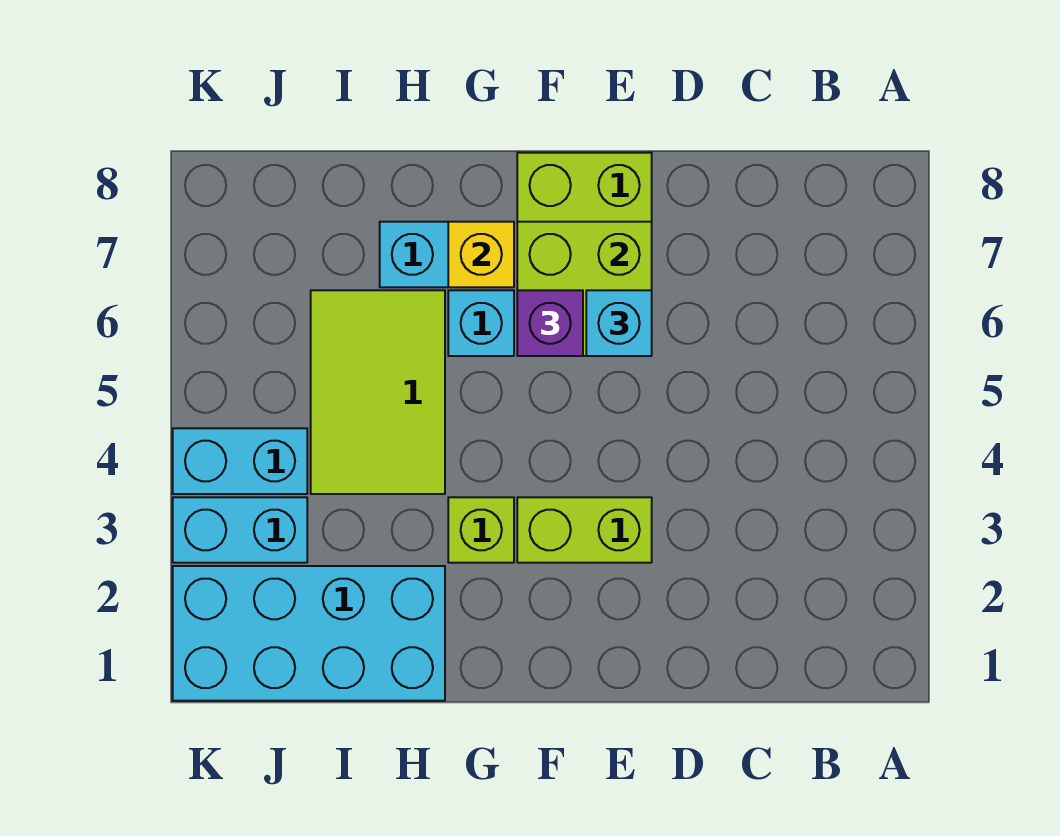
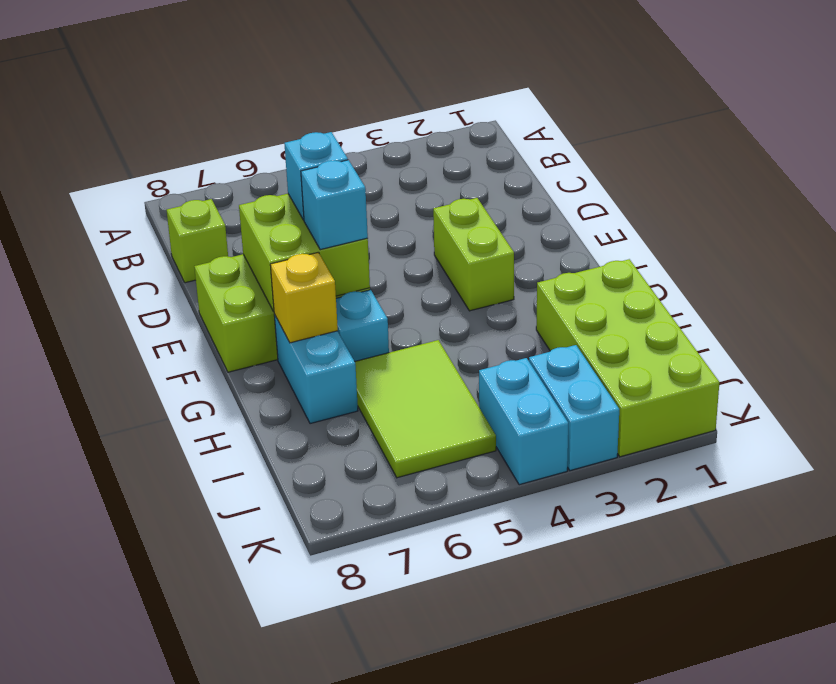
purple brick F6 level 3 -> cyan brick F6 level 3
lime brick G3 level 1 -> lime brick C8 level 1
cyan brick H1:K2 level 1 -> lime brick H1:K2 level 1
lime tile H4:I6 level 1 -> lime tile H5:J6 level 1

